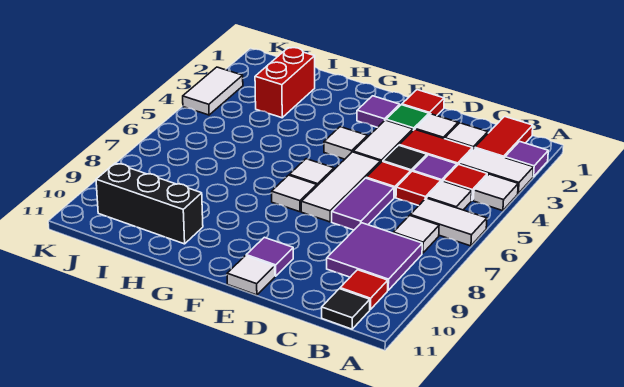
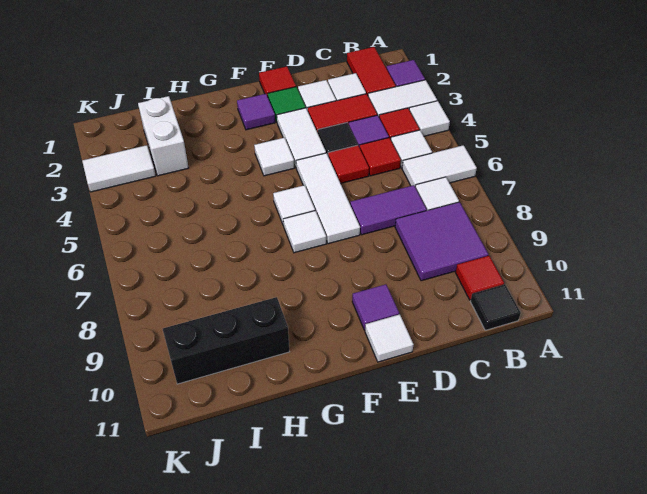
purple tile D6:D7 level 1 -> purple tile C7:D7 level 1
red brick I2:I3 level 1 -> white brick I2:I3 level 1
white tile K3:K4 level 1 -> white tile J3:K3 level 1

